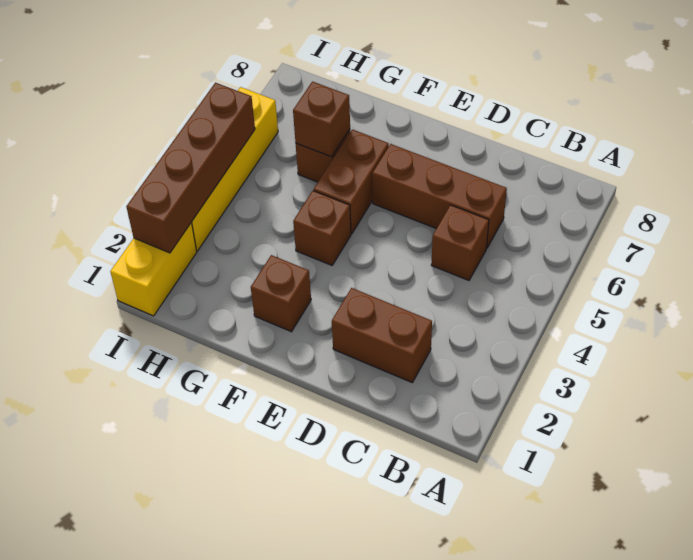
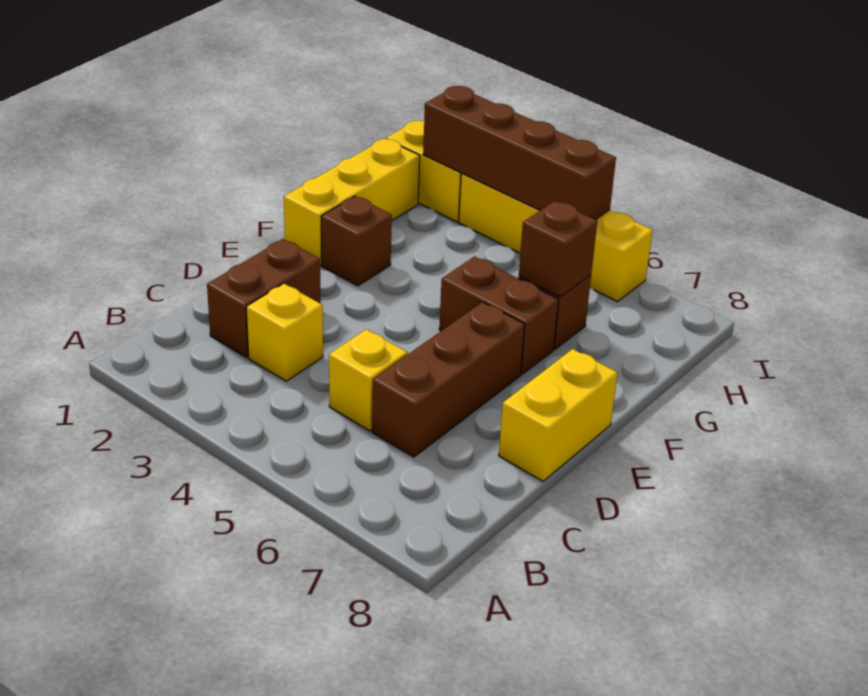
none -> yellow brick C3 level 1
brown brick C5 level 1 -> yellow brick C5 level 1
none -> yellow brick D8:E8 level 1
none -> yellow brick F1:H1 level 1
brown brick F4 level 1 -> none

